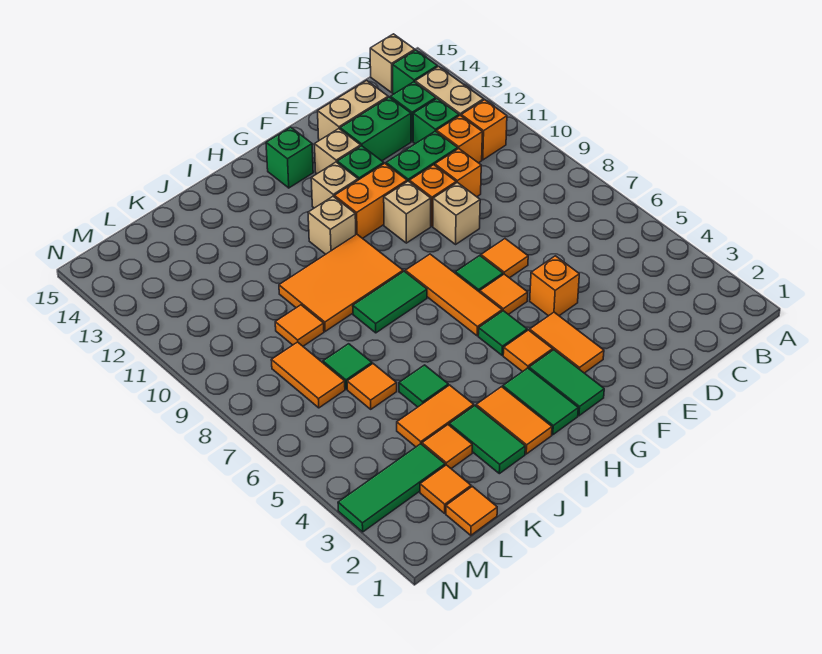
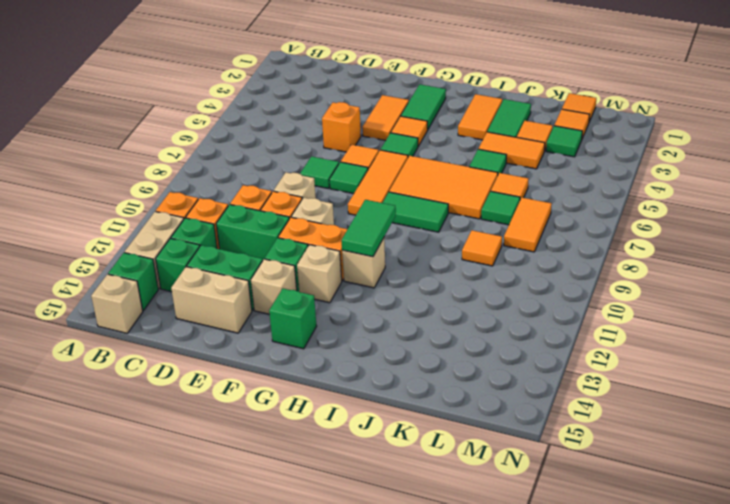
orange tile E7 level 1 -> green tile E7 level 1
green tile H2:H3 level 1 -> green tile H10:H11 level 2
orange tile H9:J10 level 1 -> orange tile H6:J7 level 1
green tile L3:N3 level 1 -> green tile L3 level 1

